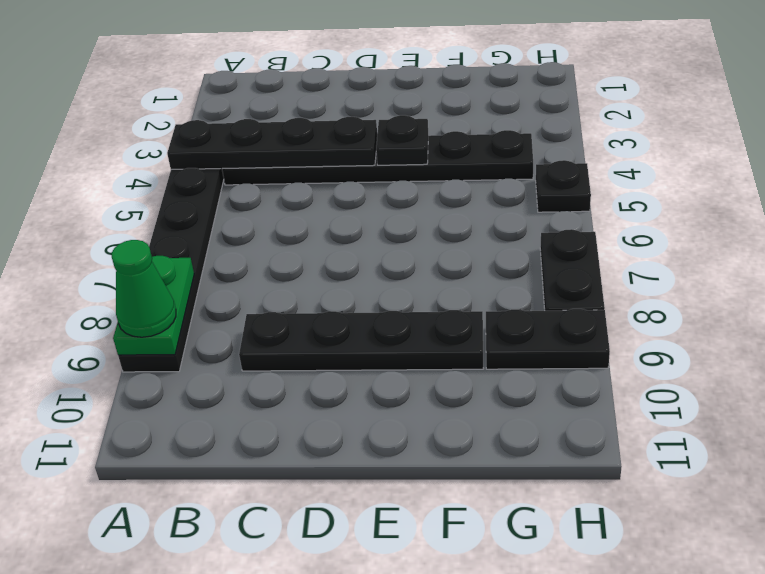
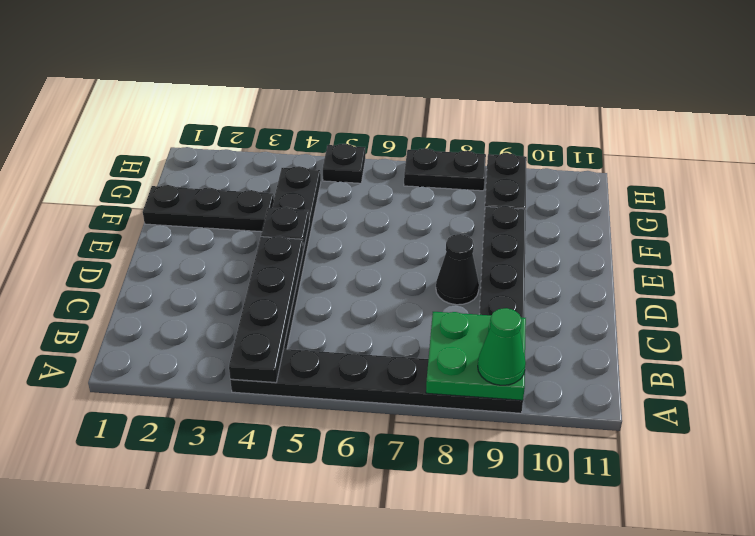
green plate A8:A9 level 2 -> green plate A8:B9 level 2
none -> black cone D8 level 1
none -> black plate F1:F3 level 1

